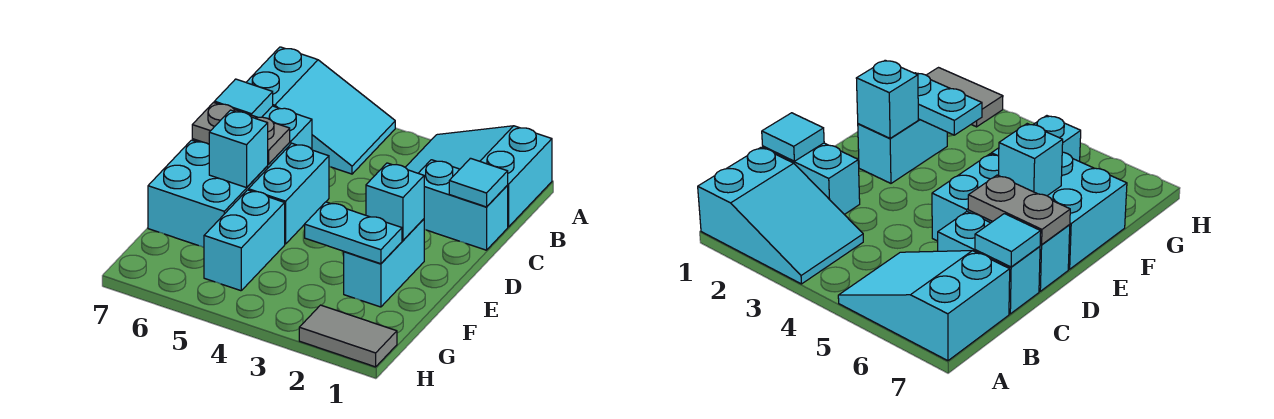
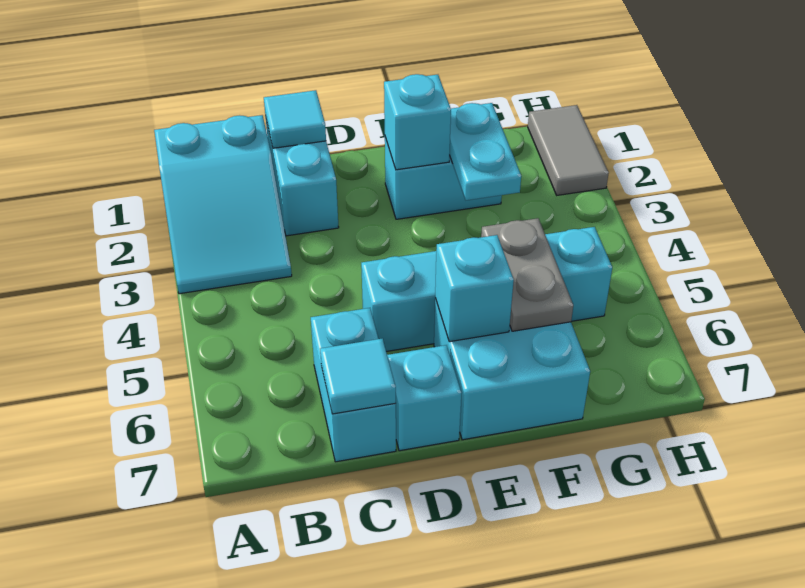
cyan slope A5:B7 level 1 top 7 -> none
grey plate D6:D7 level 2 -> grey plate F5:F6 level 2

